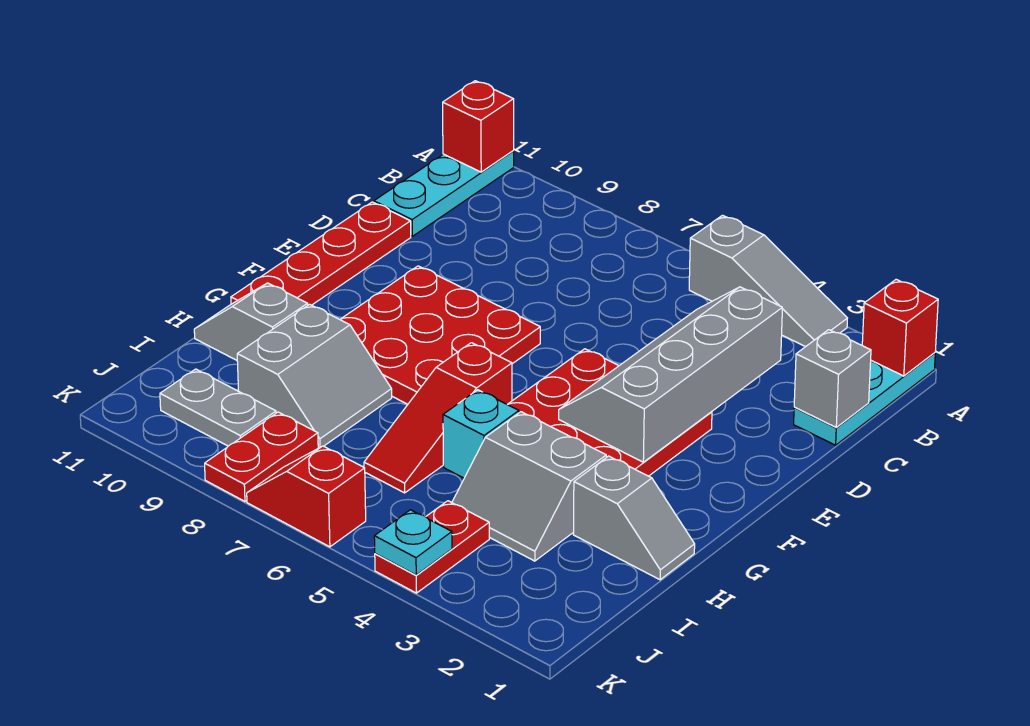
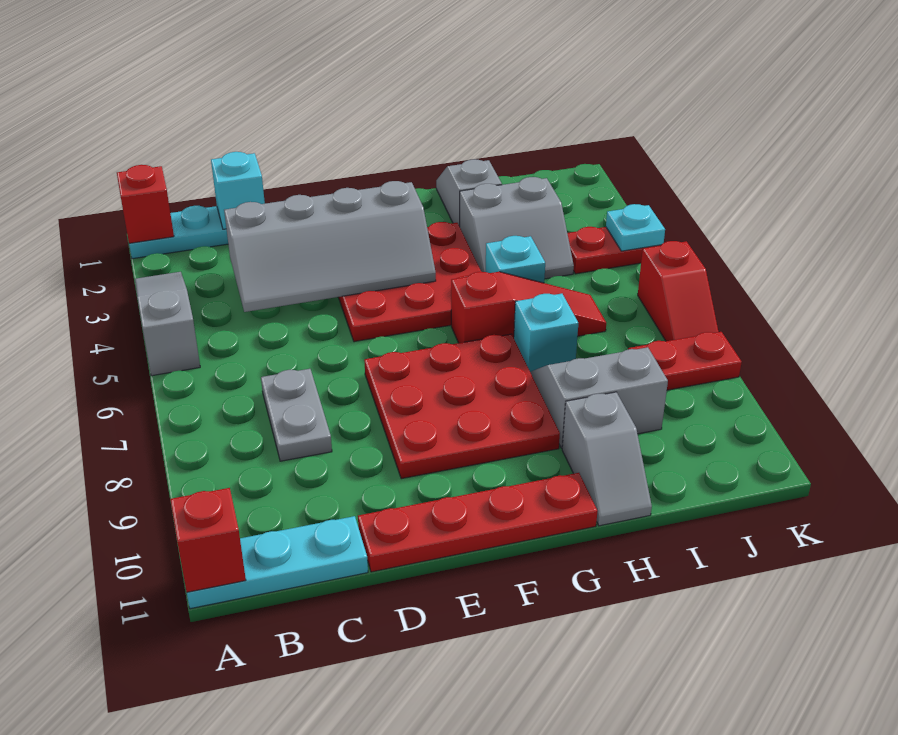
grey brick C1 level 2 -> cyan brick C1 level 2
grey slope H3:I4 level 1 top H -> grey slope H3:I4 level 1 top 3
none -> cyan brick H7 level 1
grey plate J9:J10 level 1 -> grey plate C7:C8 level 1

